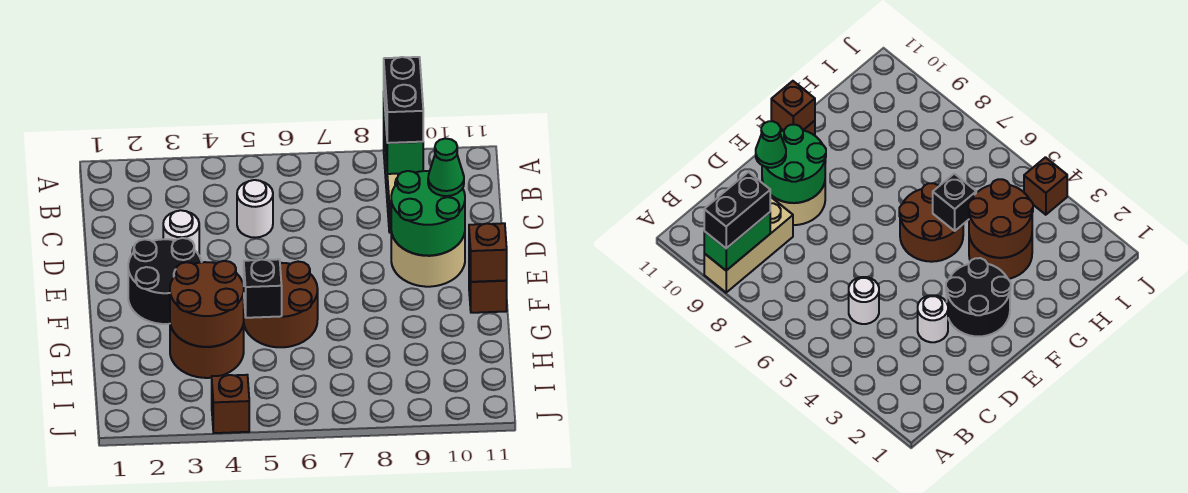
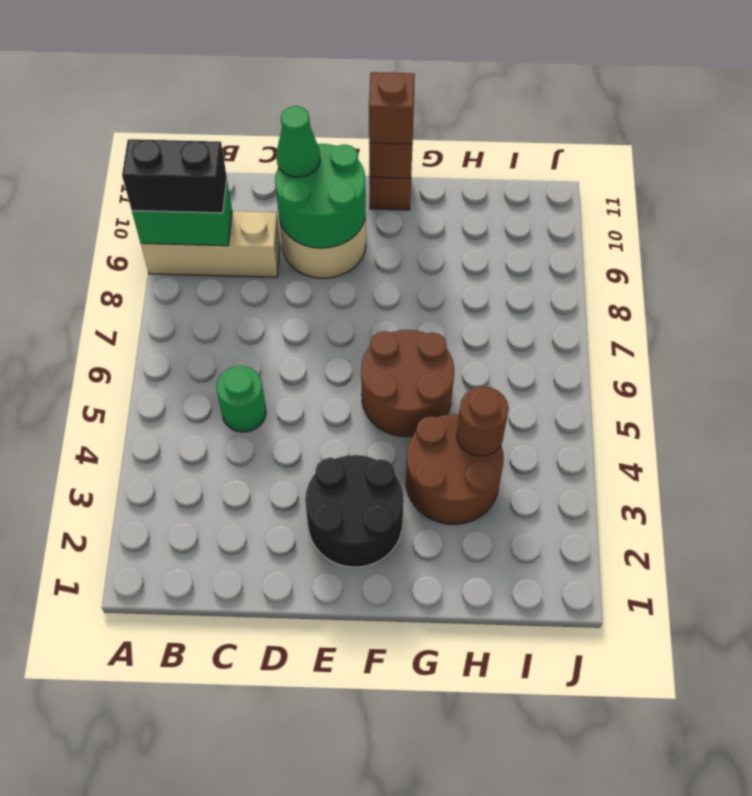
white round brick C5 level 1 -> green round brick C5 level 1
white round brick D3 level 1 -> none
brown round brick G3:H4 level 2 -> brown round brick H4 level 2
black brick G5 level 2 -> none
brown brick J4 level 1 -> brown brick F11 level 3

